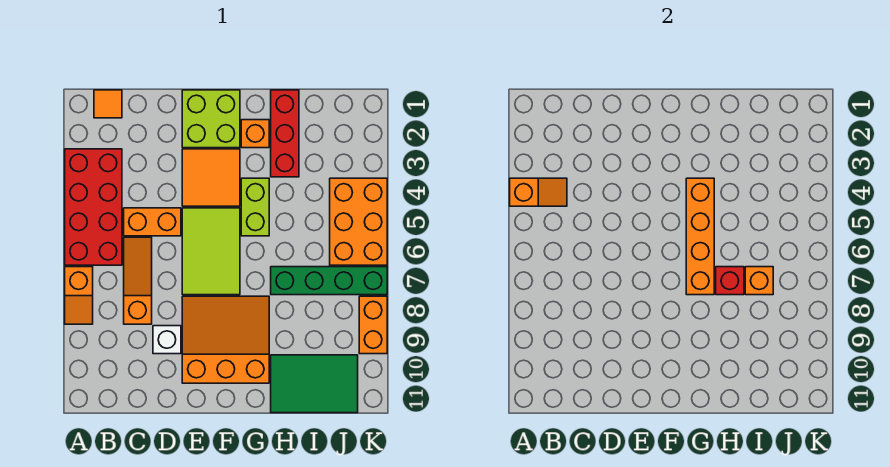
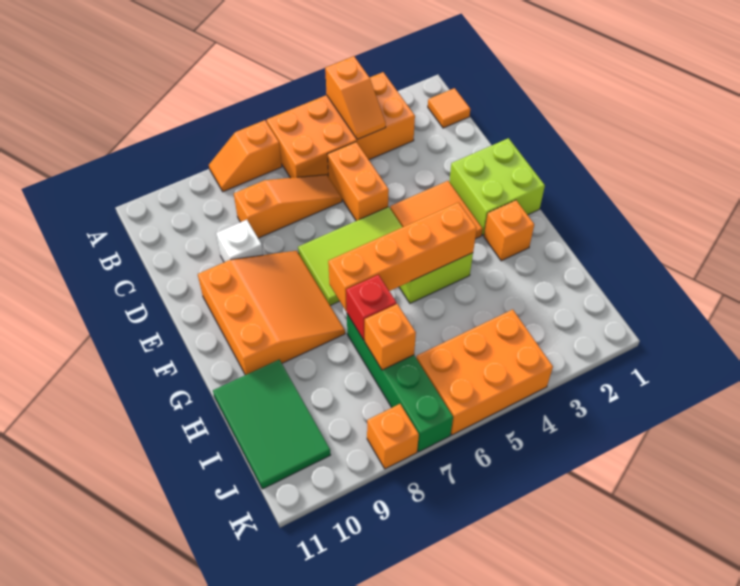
red brick A3:B6 level 1 -> orange brick A3:B6 level 1
red brick H1:H3 level 1 -> none
orange brick K8:K9 level 1 -> orange brick K8 level 1

